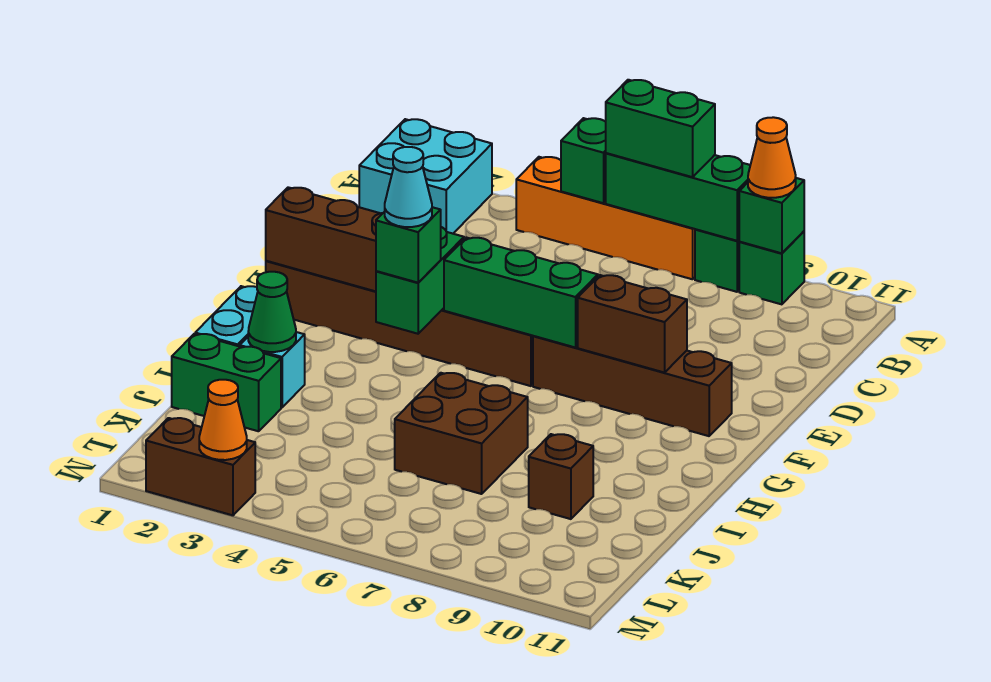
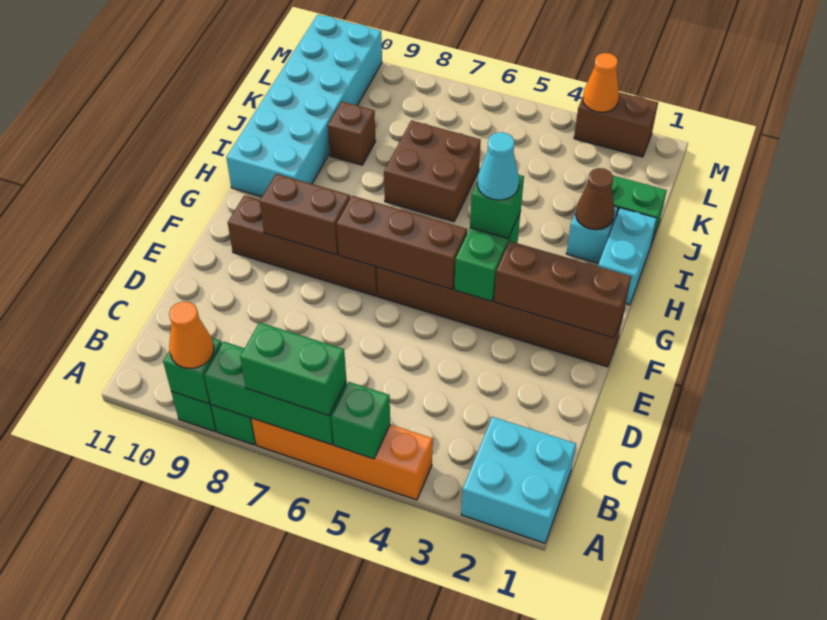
green brick F5:F7 level 2 -> brown brick F5:F7 level 2
none -> cyan brick H10:M11 level 1
green cone I2 level 2 -> brown cone I2 level 2

